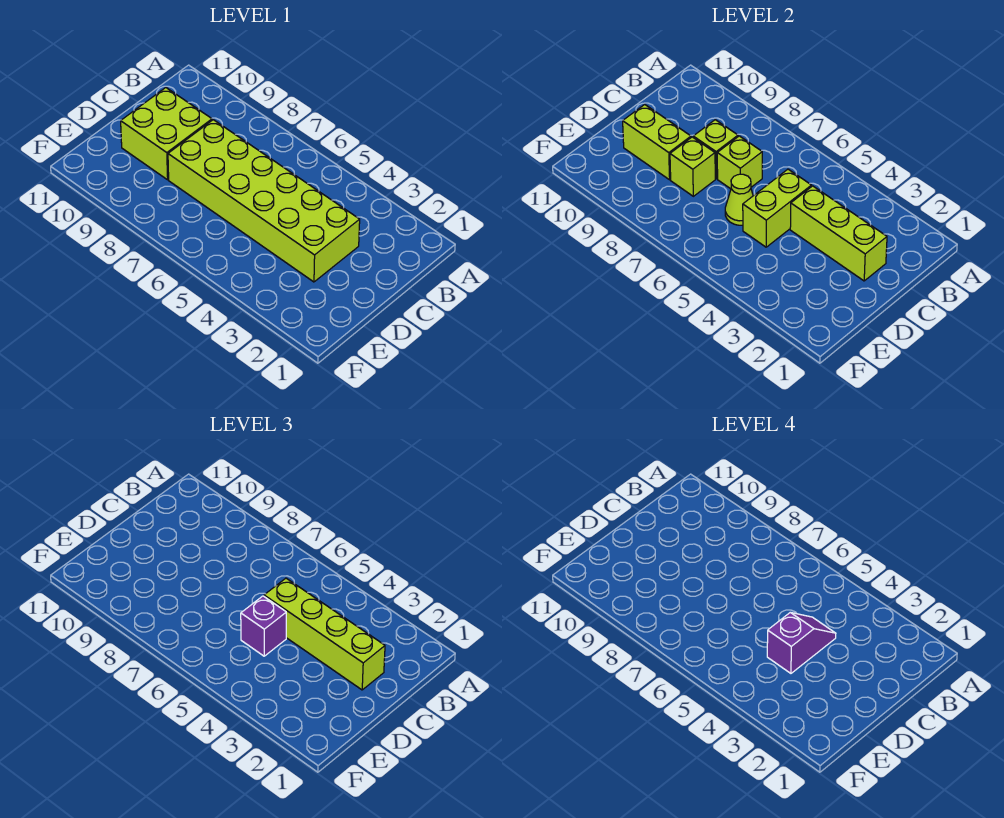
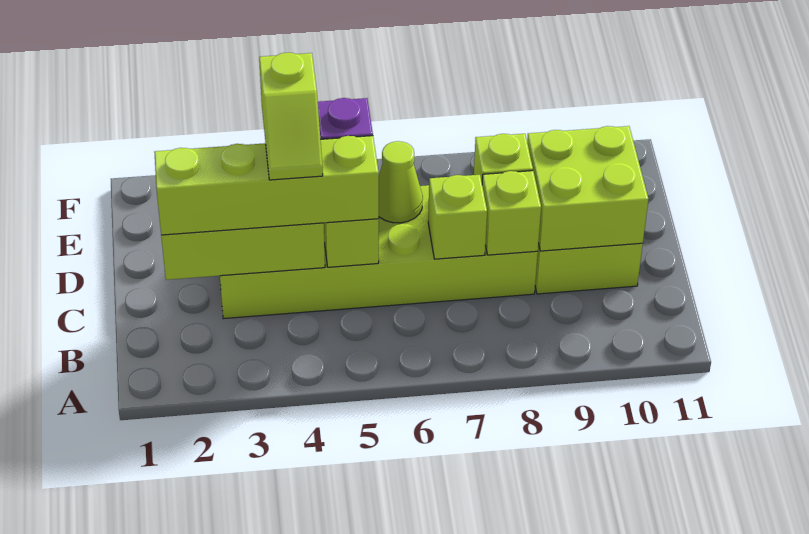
purple slope C4:D4 level 4 top D -> lime slope C4:D4 level 4 top D
lime brick D9:D10 level 2 -> lime brick C9:D10 level 2

